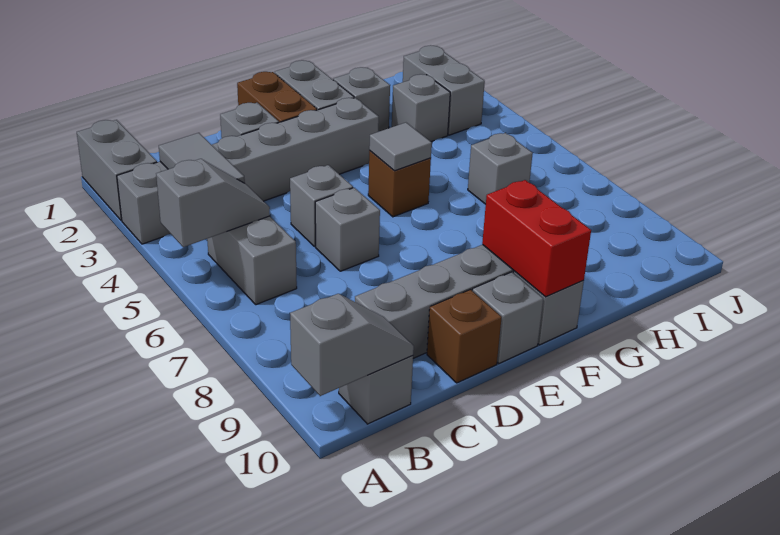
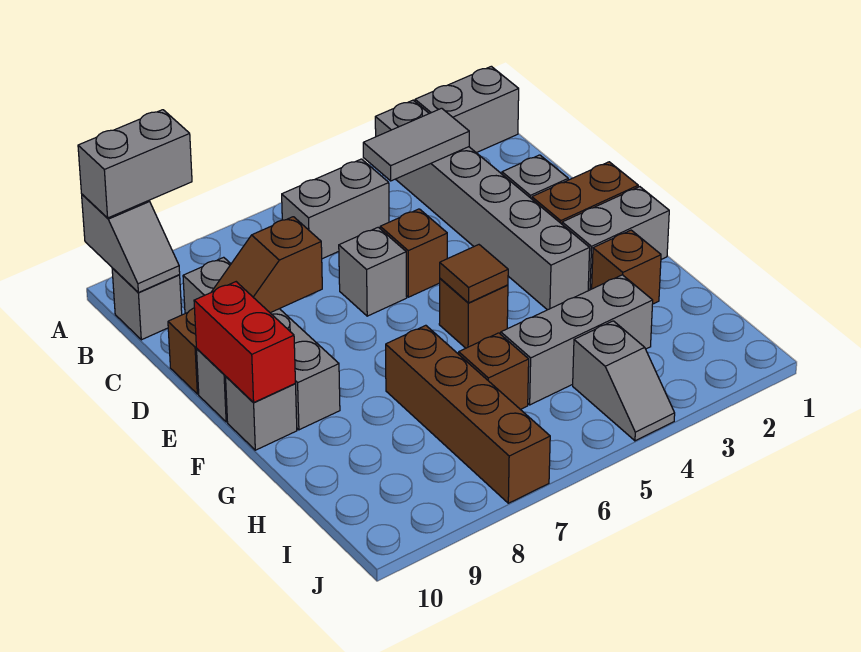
grey slope A5:B5 level 2 top A -> grey slope I4:J4 level 1 top I
grey brick D5 level 1 -> brown brick D5 level 1
none -> brown slope D8:D9 level 2 top 8
grey tile F5 level 2 -> brown tile F5 level 2
red brick F9:F10 level 2 -> red brick E10:F10 level 2
grey brick G2 level 1 -> brown brick G2 level 1
none -> brown brick G7:J7 level 1
grey brick H3 level 1 -> grey brick H3:H5 level 1
grey brick H6 level 1 -> brown brick H6 level 1
grey brick I2:I3 level 1 -> grey brick A9:A10 level 3

